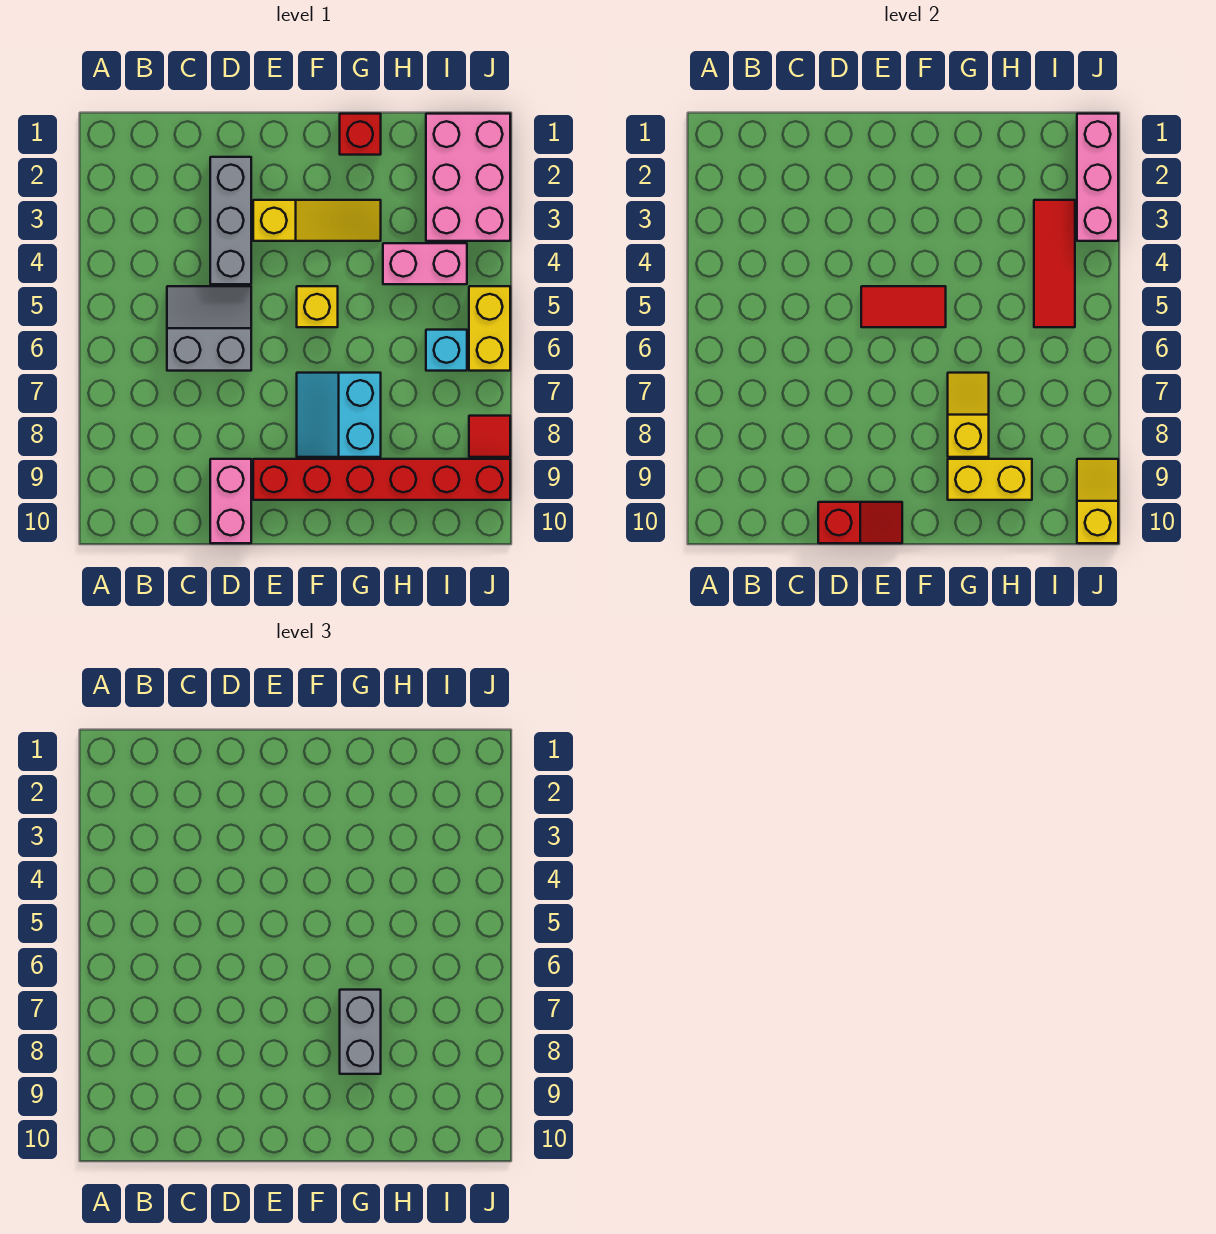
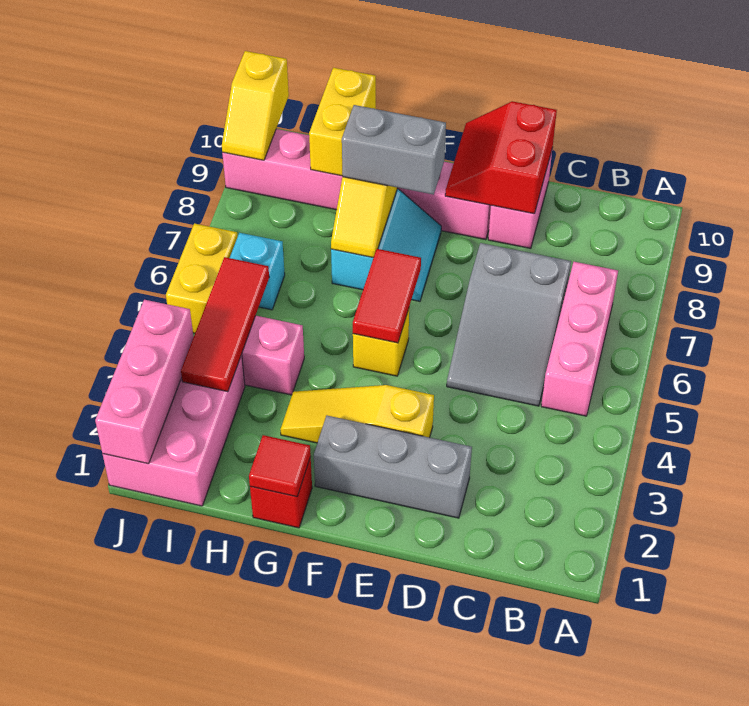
none -> pink brick B5:B7 level 1
grey slope C5:D6 level 1 top 6 -> grey slope C5:D7 level 1 top 7
grey brick D2:D4 level 1 -> grey brick D2:F2 level 1
red slope D10:E10 level 2 top D -> red slope D9:E10 level 2 top D
red tile E5:F5 level 2 -> red tile F5:F6 level 2
red brick E9:J9 level 1 -> pink brick E9:J9 level 1
grey brick G7:G8 level 3 -> grey brick F8:G8 level 3
yellow brick G9:H9 level 2 -> yellow brick H9:H10 level 2
red tile J8 level 1 -> red tile G1 level 2

